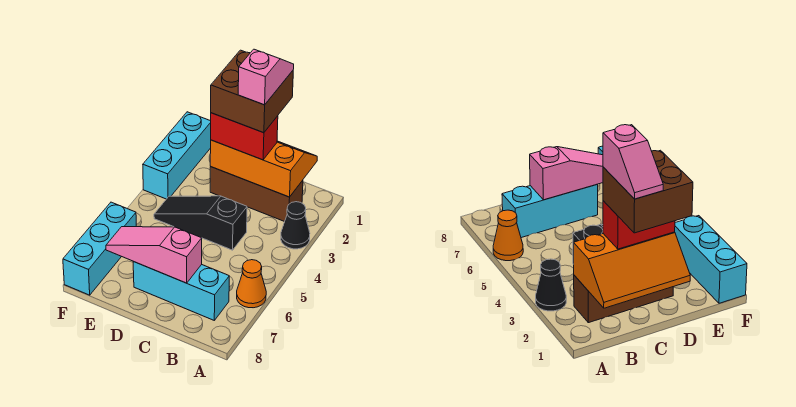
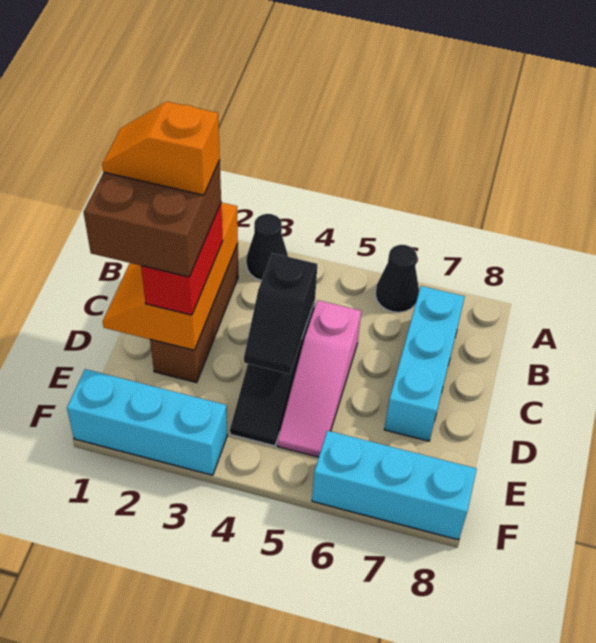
orange cone A6 level 1 -> black cone A6 level 1
pink slope C1:C2 level 5 top 2 -> orange slope C1:C2 level 5 top 2
none -> black slope C4:D4 level 2 top C
pink slope C7:E7 level 2 top C -> pink slope C5:E5 level 1 top C

